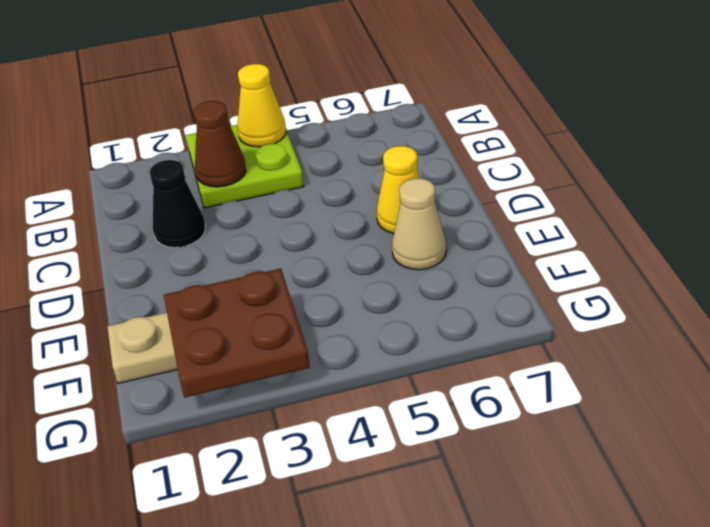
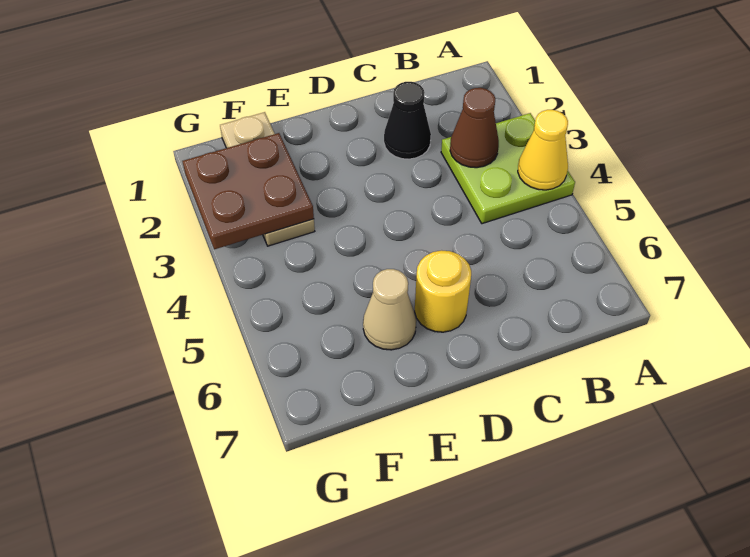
yellow cone D6 level 1 -> yellow round brick D6 level 1

